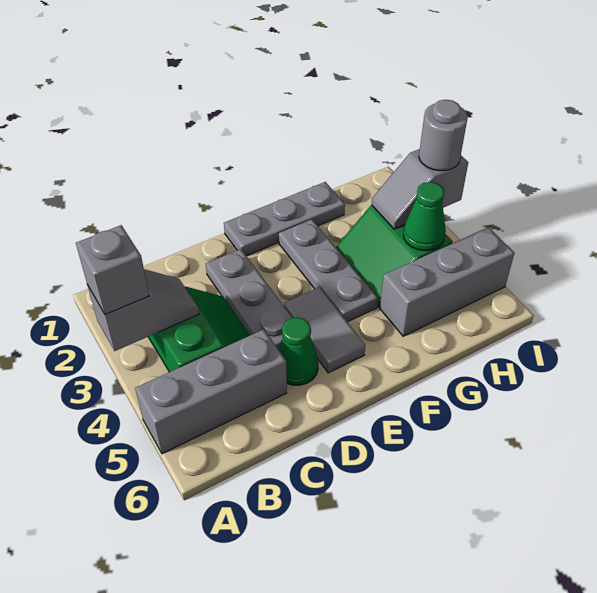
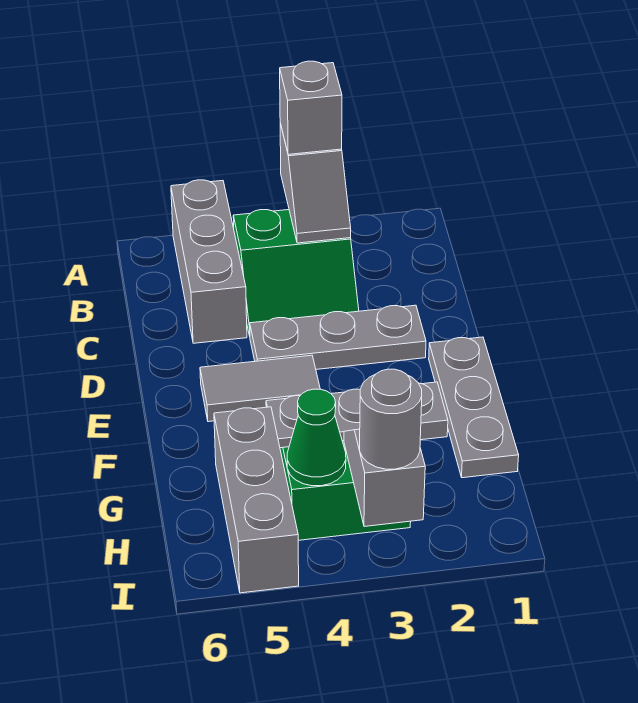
green cone D5 level 1 -> none

